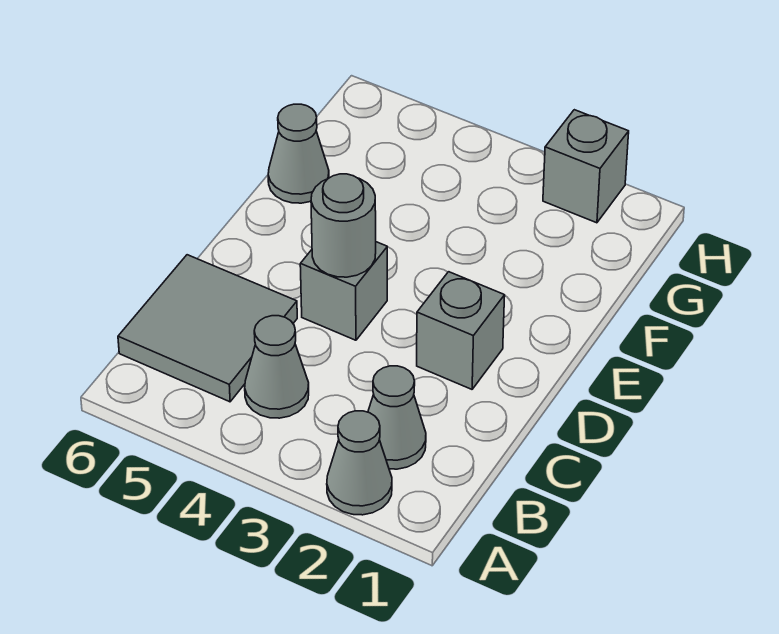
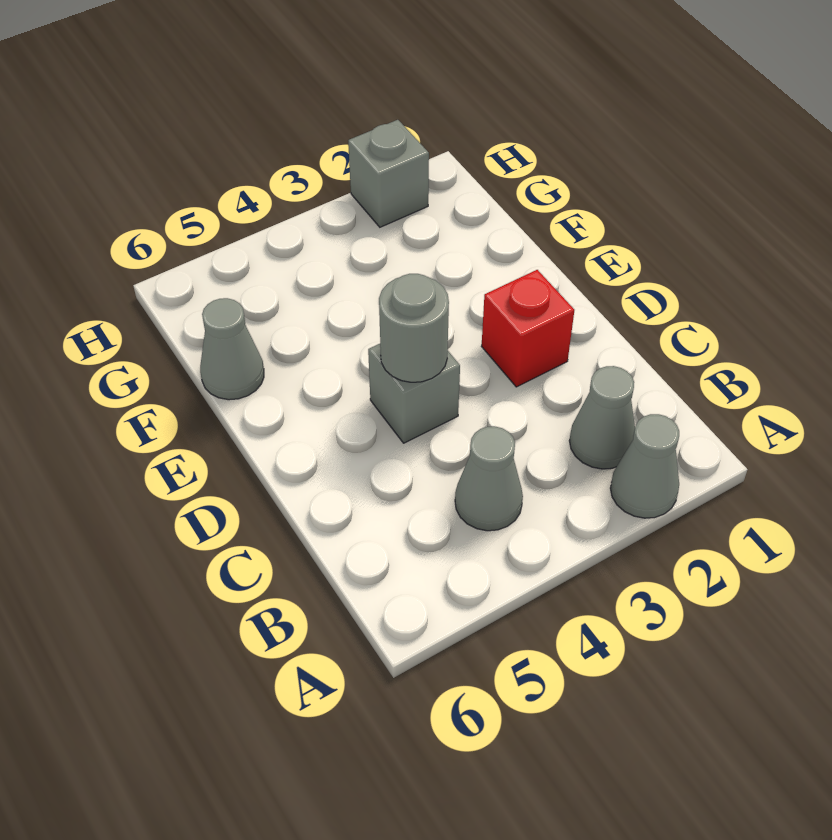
grey tile B5:C6 level 1 -> none
grey brick D2 level 1 -> red brick D2 level 1

